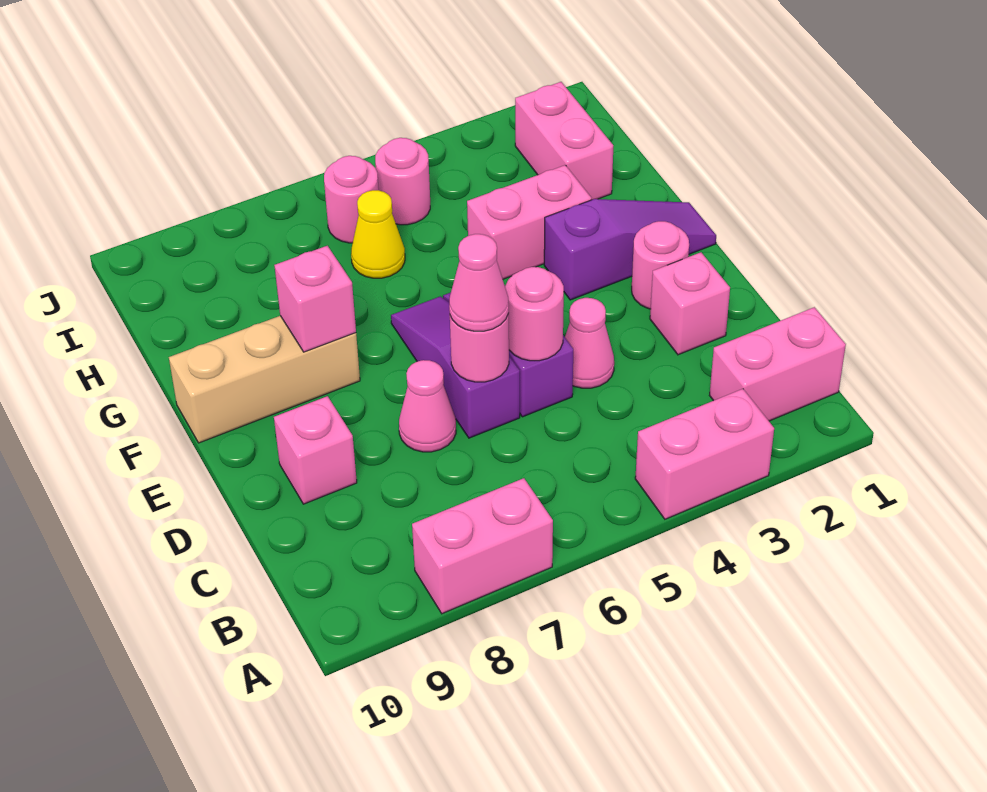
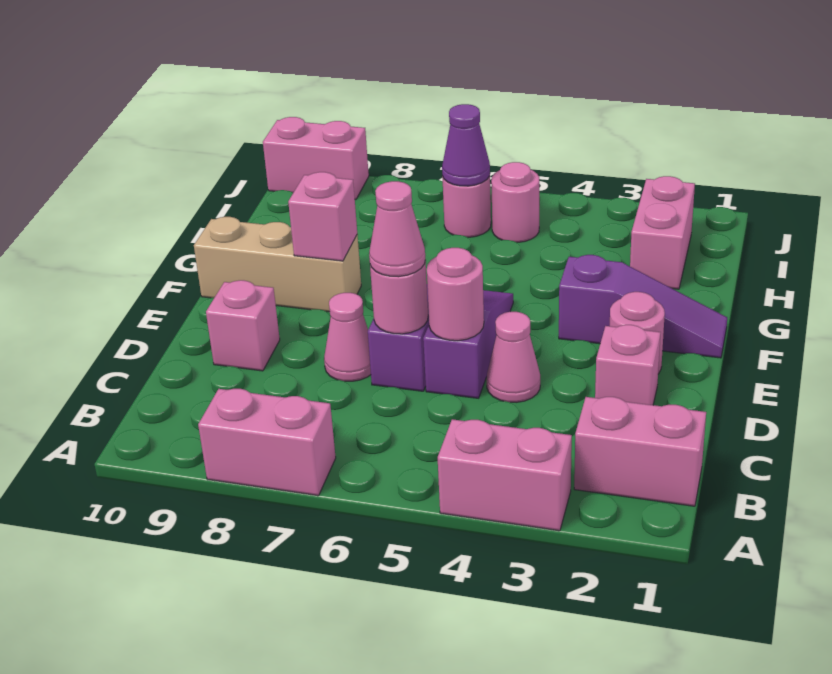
pink brick G3:G4 level 1 -> pink brick J9:J10 level 1
yellow cone H6 level 1 -> none
none -> purple cone I6 level 2

